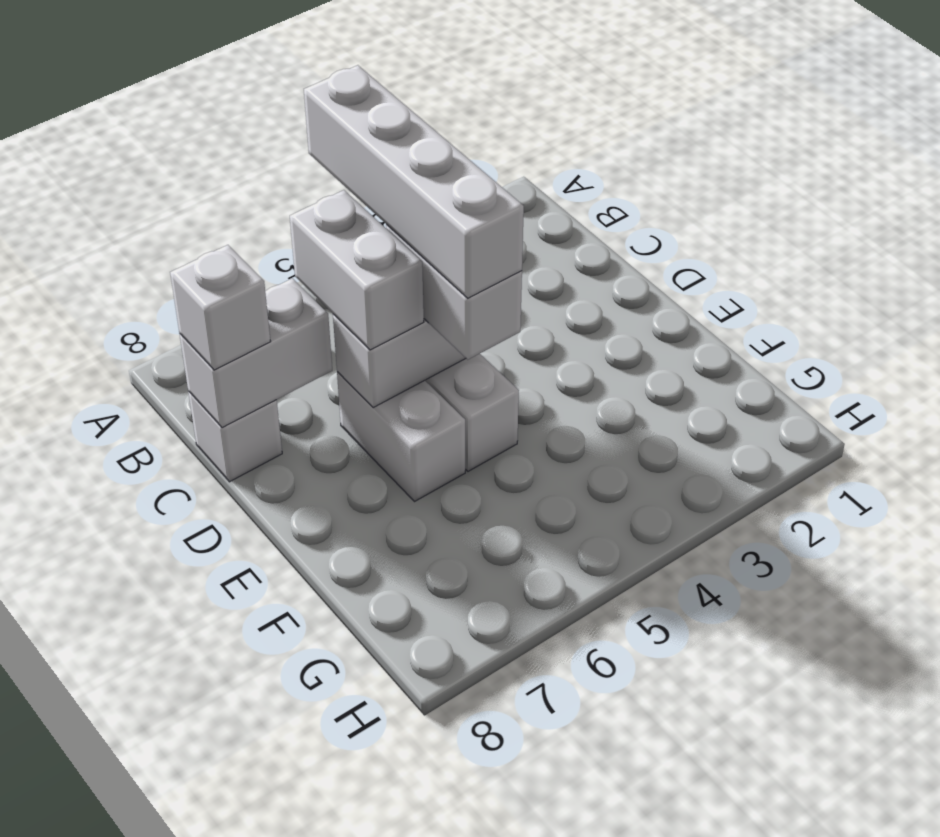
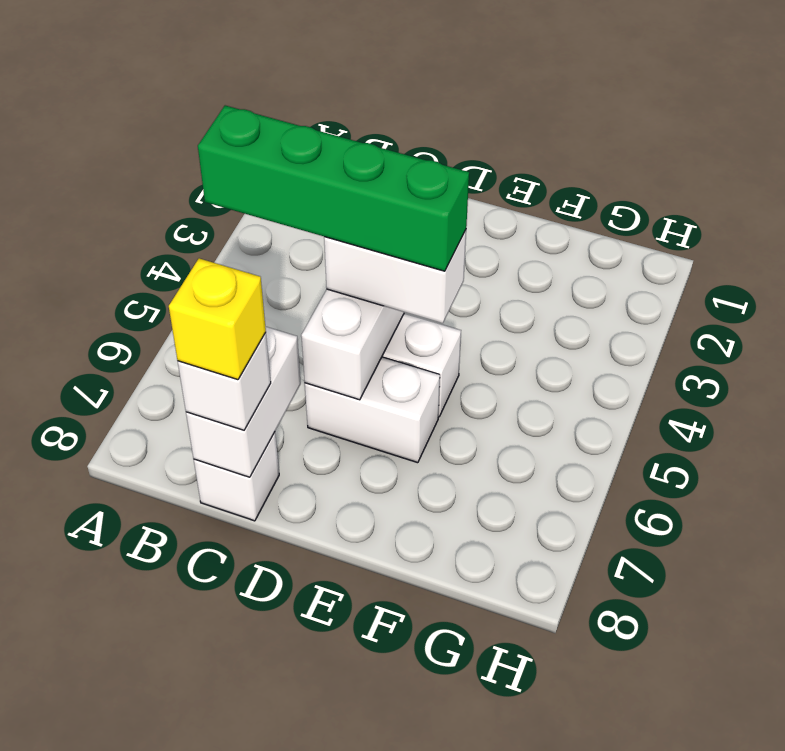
white brick B5:E5 level 4 -> green brick B5:E5 level 4
white brick C6:D6 level 3 -> none
none -> yellow brick C8 level 4

